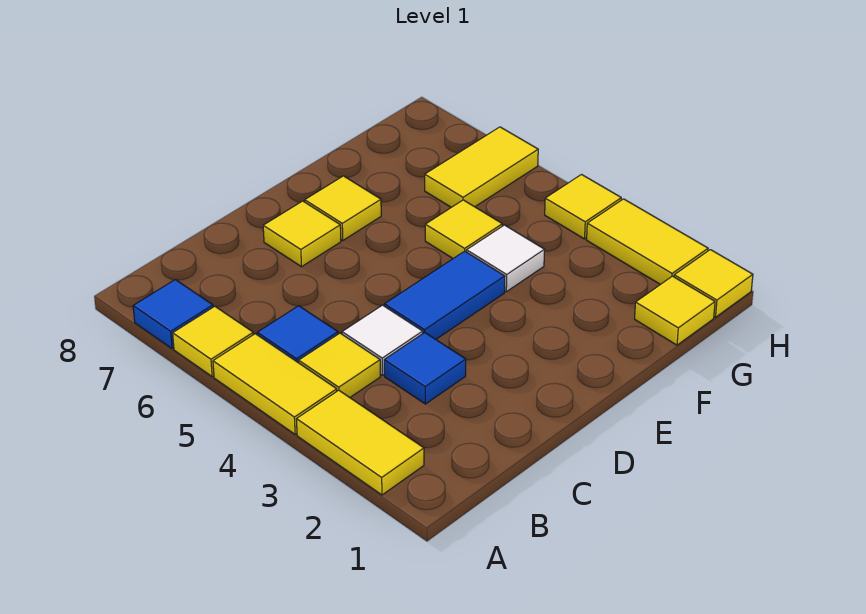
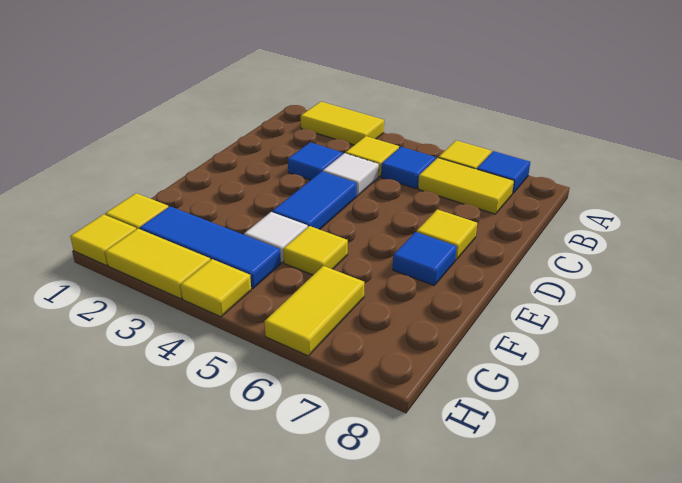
yellow tile A4:A5 level 1 -> yellow tile B6:B7 level 1
yellow tile E7 level 1 -> blue tile E7 level 1
none -> blue tile G2:G4 level 1

